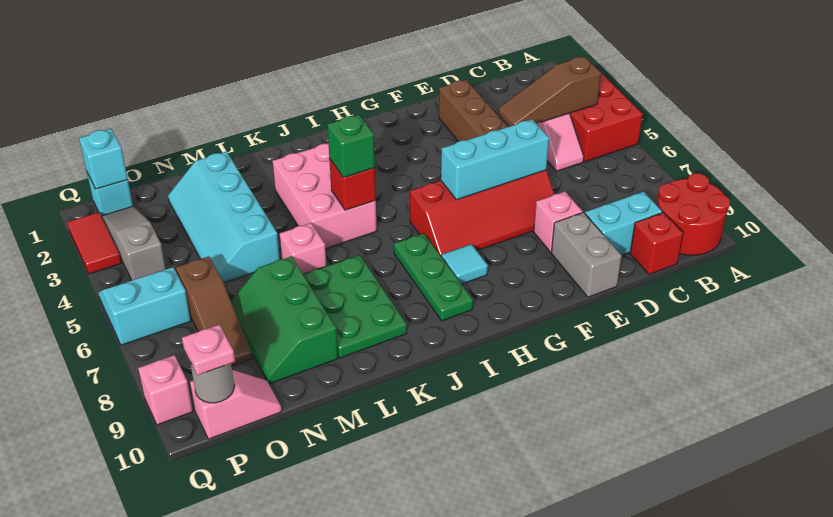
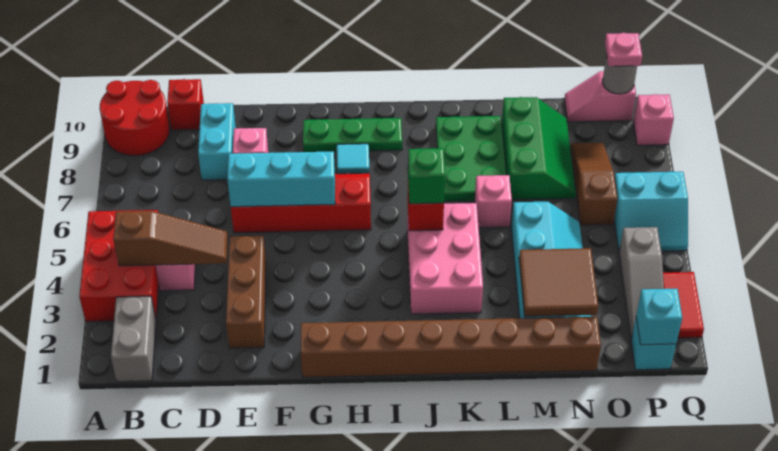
cyan brick C9:D9 level 1 -> cyan brick D8:D9 level 1
grey brick E9:E10 level 1 -> grey brick B1:B2 level 1
none -> brown brick G1:N1 level 1
green plate I7:I9 level 1 -> green plate G9:I9 level 1
none -> brown tile M2:N3 level 2

